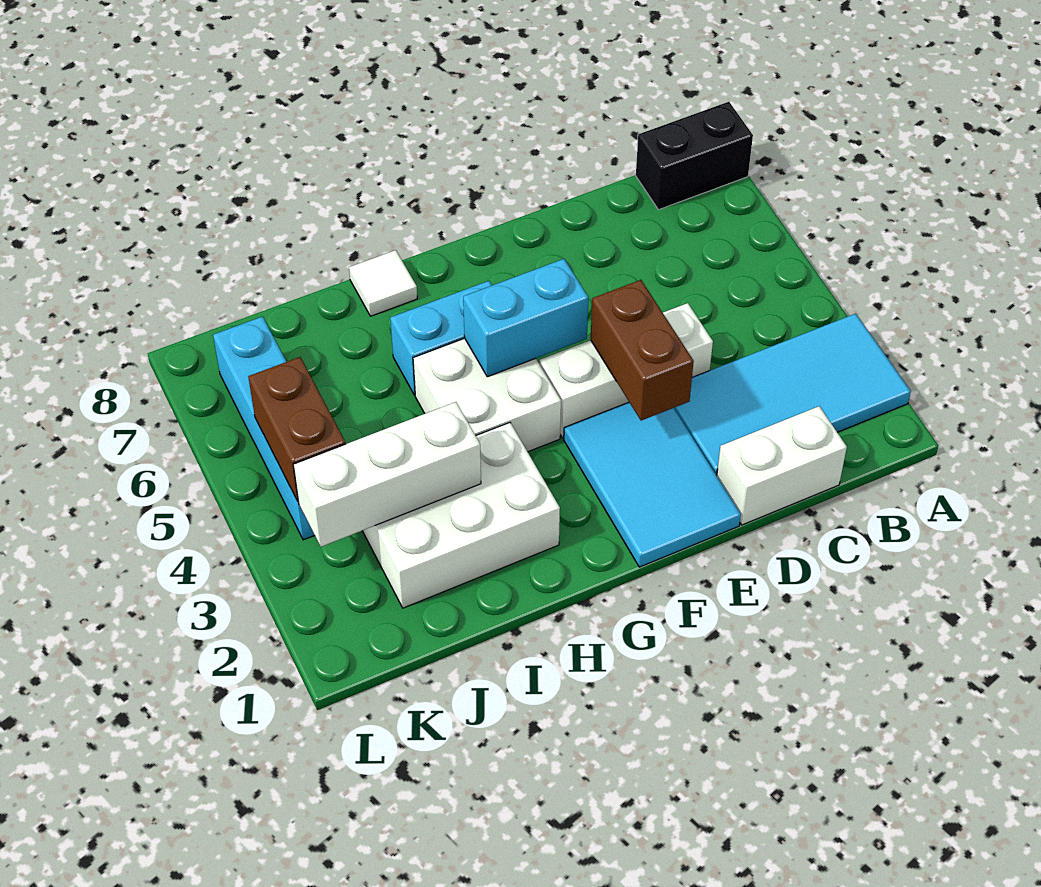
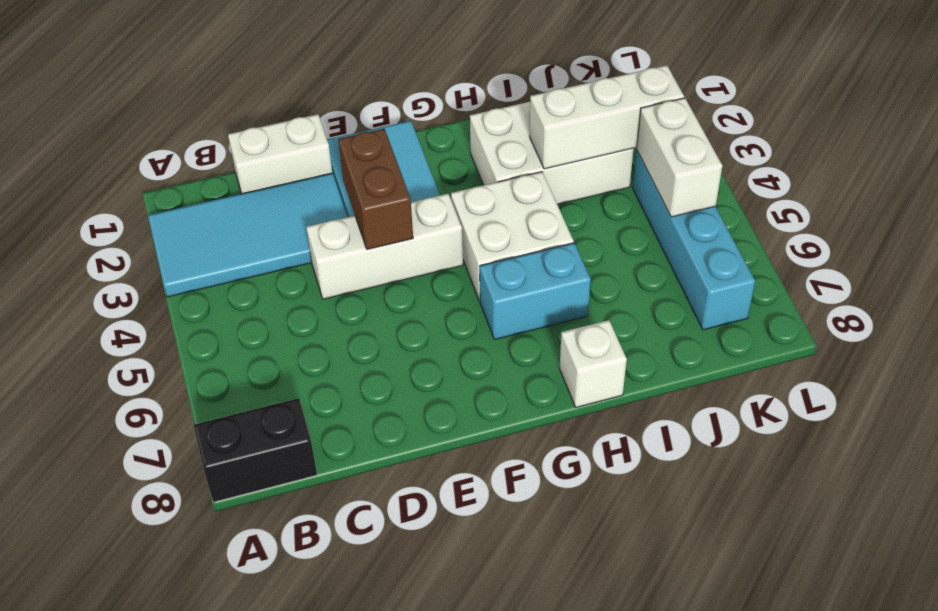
cyan brick F5:G5 level 2 -> none
white tile H8 level 1 -> white brick H8 level 1
brown brick K4:K5 level 2 -> white brick K4:K5 level 2

